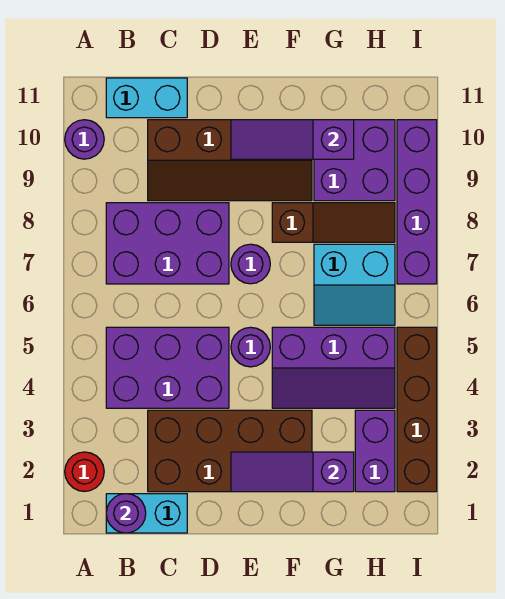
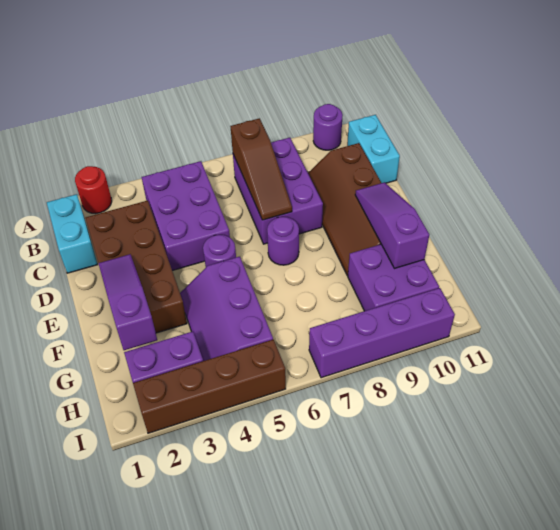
purple round brick B1 level 2 -> none
brown slope F8:H8 level 1 top F -> brown slope B7:D7 level 2 top B
cyan slope G6:H7 level 1 top 7 -> none

